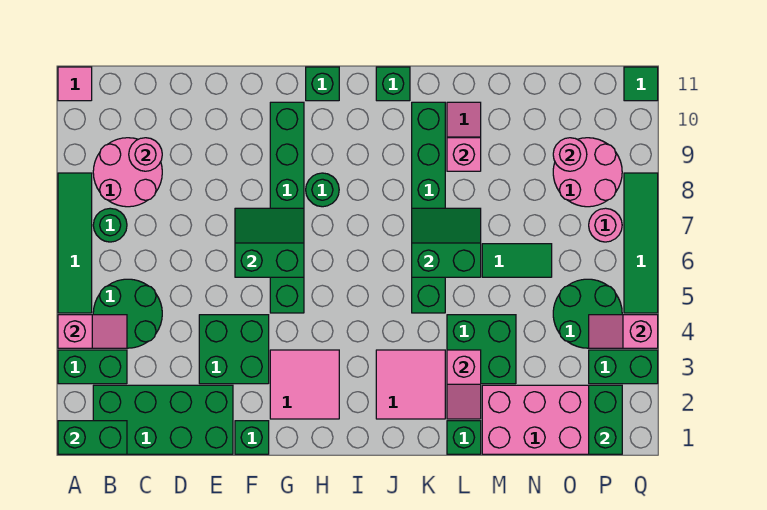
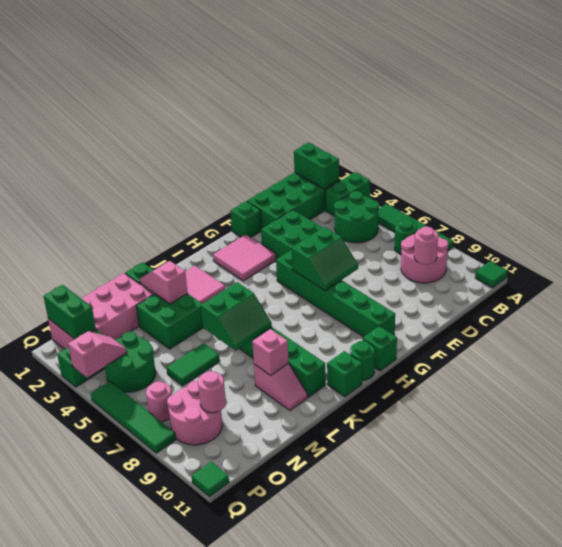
green brick A1:B1 level 2 -> green brick B1:B2 level 2
pink slope A4:B4 level 2 top A -> none
pink tile A11 level 1 -> green tile A11 level 1
green round brick H8 level 1 -> green round brick I11 level 1

